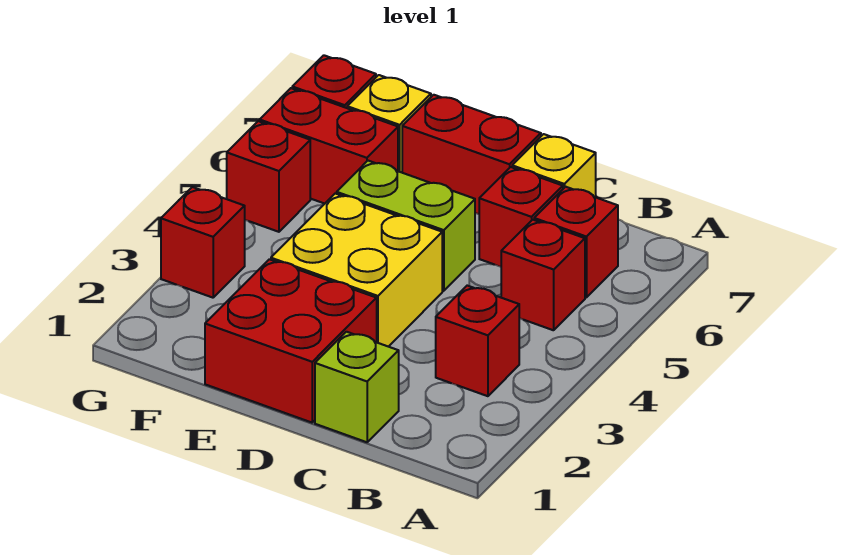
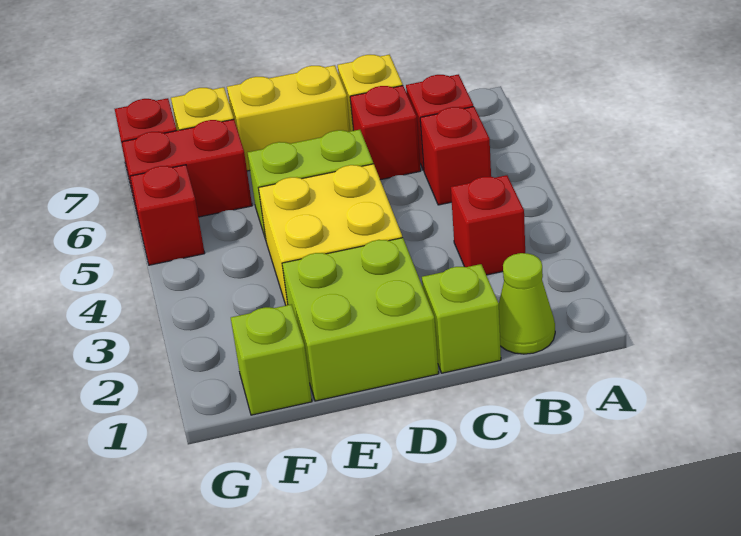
none -> lime cone B1 level 1
red brick D1:E2 level 1 -> lime brick D1:E2 level 1
red brick D7:E7 level 1 -> yellow brick D7:E7 level 1
none -> lime brick F1 level 1
red brick G3 level 1 -> none

